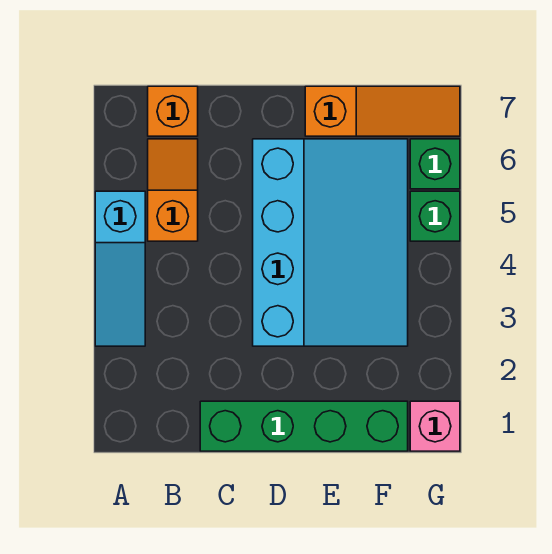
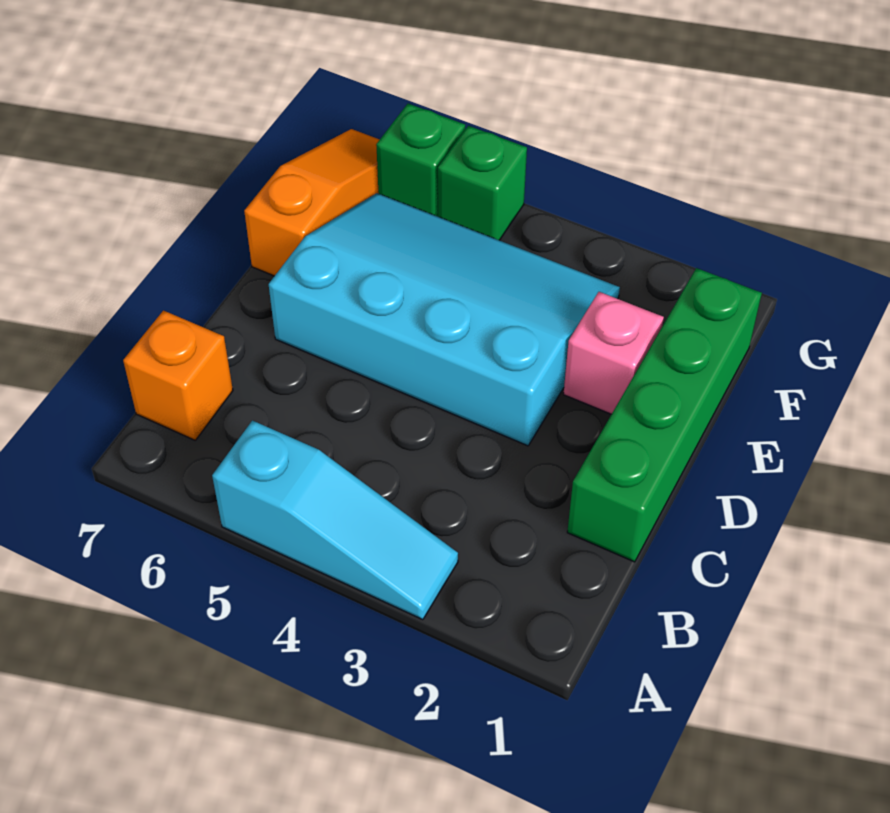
orange slope B5:B6 level 1 top 5 -> none
pink brick G1 level 1 -> pink brick E2 level 1

